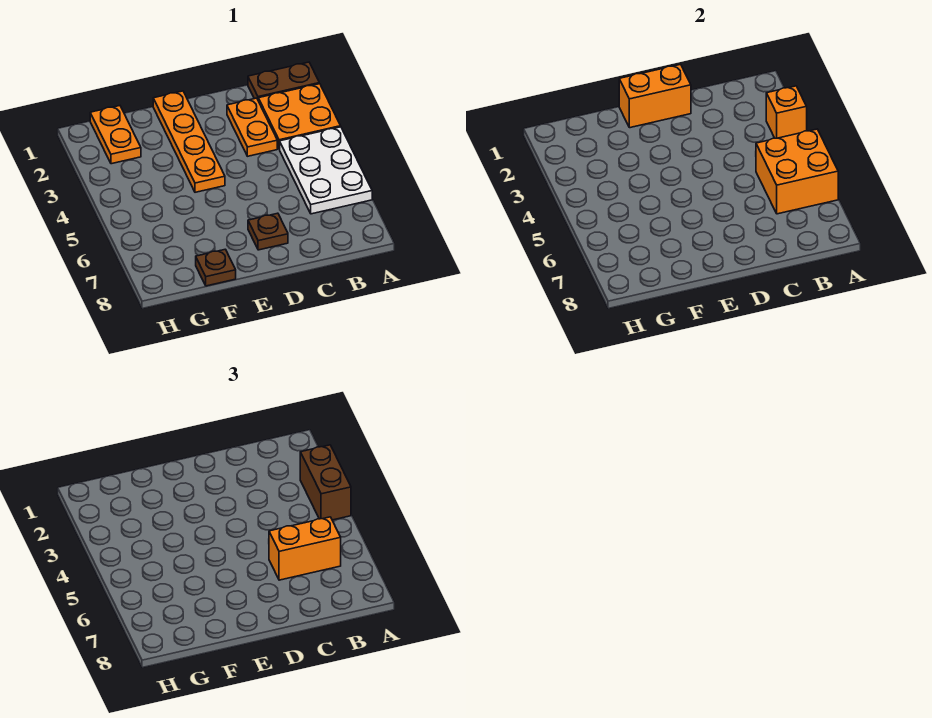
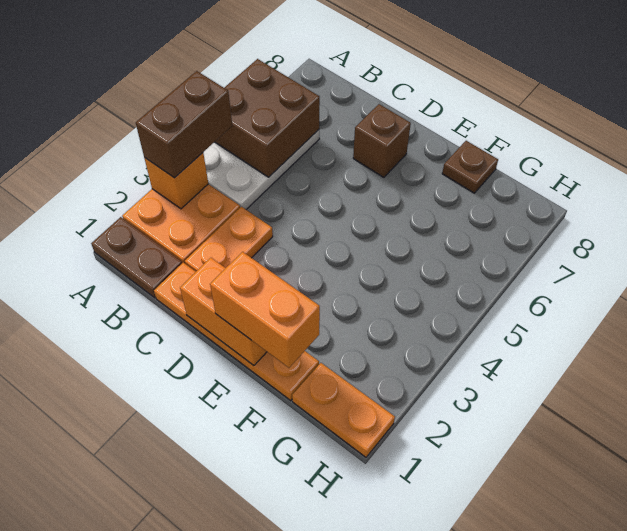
orange brick A5:B6 level 2 -> brown brick A5:B6 level 2
orange brick B6:C6 level 3 -> orange brick E1:F1 level 3
brown plate D7 level 1 -> brown brick D7 level 1
orange plate E1:E4 level 1 -> orange plate C1:F1 level 1
orange plate G1:G2 level 1 -> orange plate G1:H1 level 1

